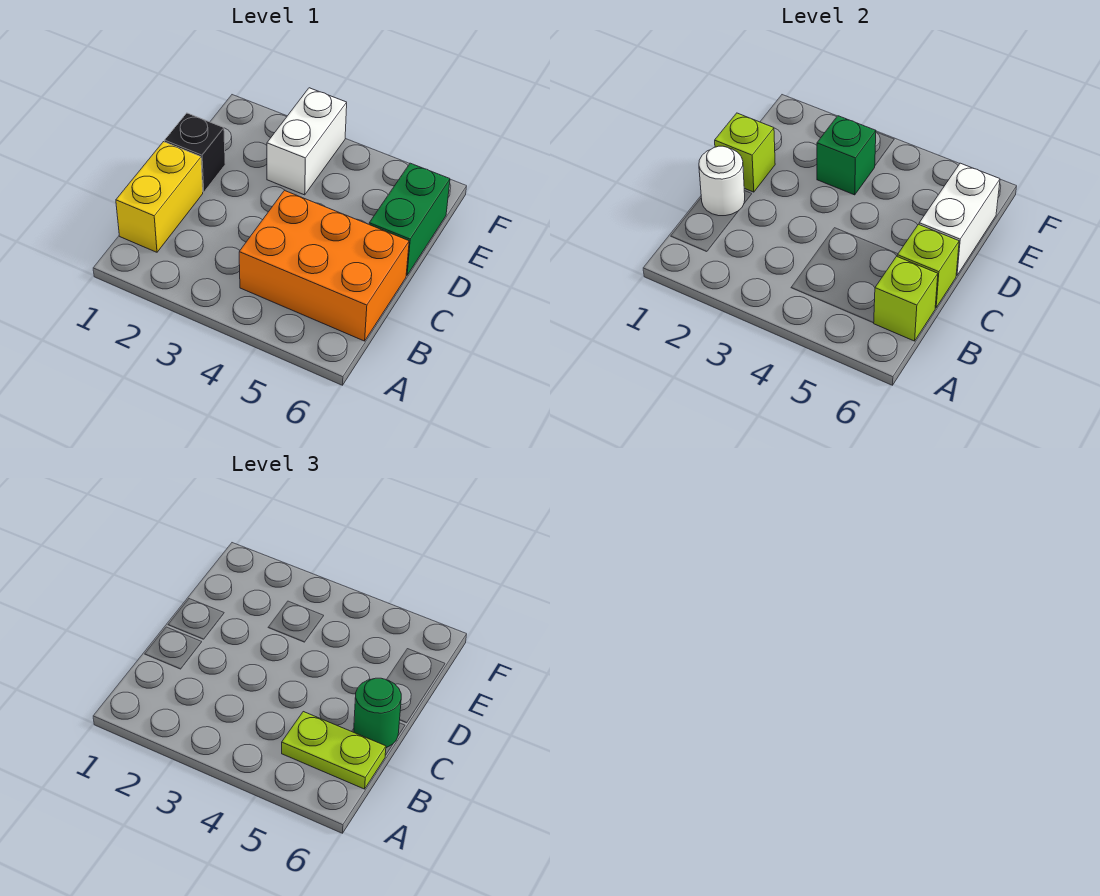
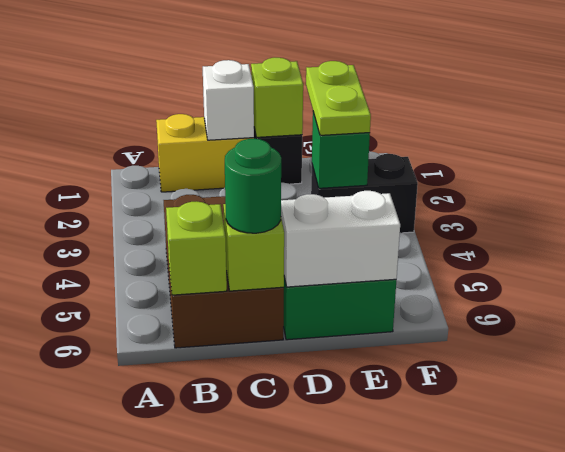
orange brick B4:C6 level 1 -> brown brick B4:C6 level 1
lime plate B5:B6 level 3 -> lime plate E2:E3 level 3
white round brick C1 level 2 -> white brick C1 level 2
white brick E3:F3 level 1 -> black brick E3:F3 level 1

